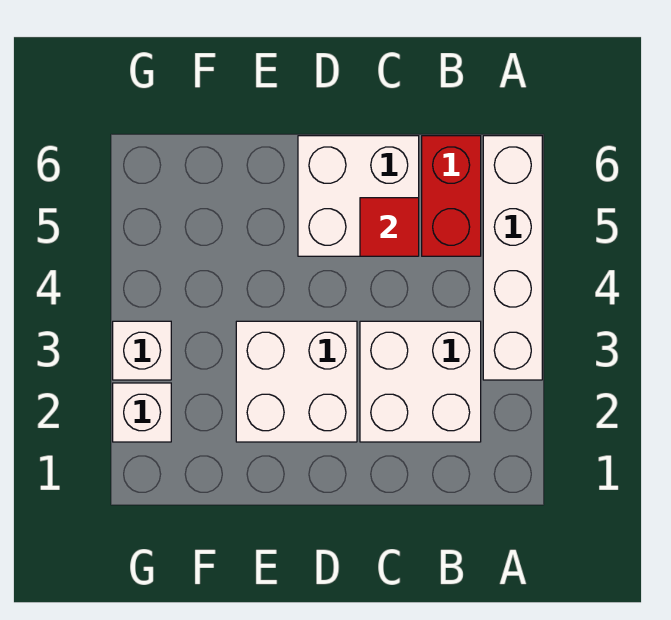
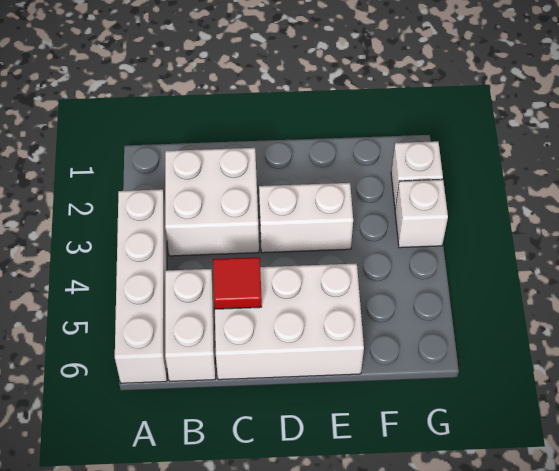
red brick B5:B6 level 1 -> white brick B5:B6 level 1
white brick C5:D6 level 1 -> white brick C5:E6 level 1
white brick D2:E3 level 1 -> white brick D3:E3 level 1

